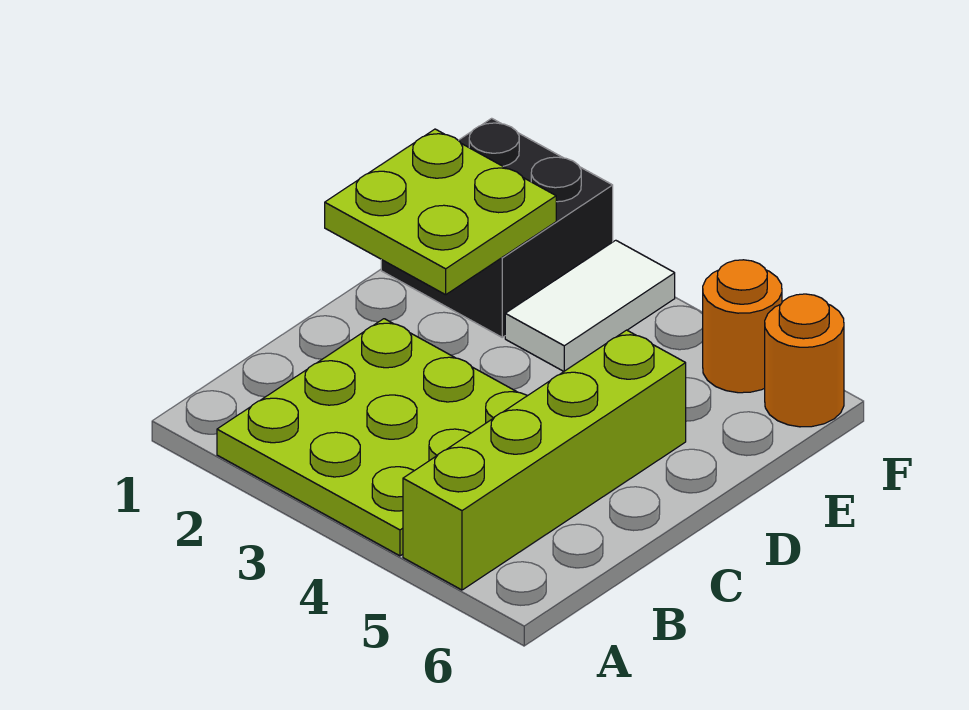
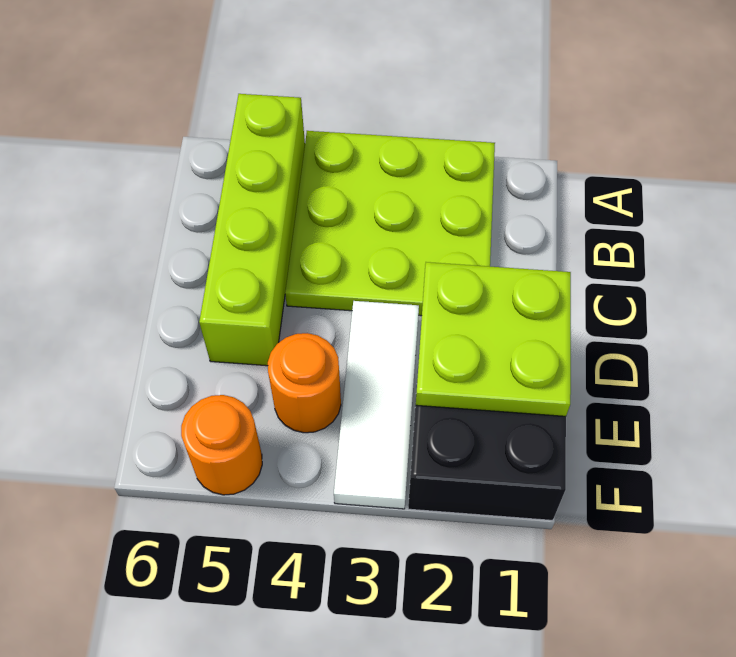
white tile E3:F3 level 1 -> white tile D3:F3 level 1
orange round brick F6 level 1 -> orange round brick E4 level 1

